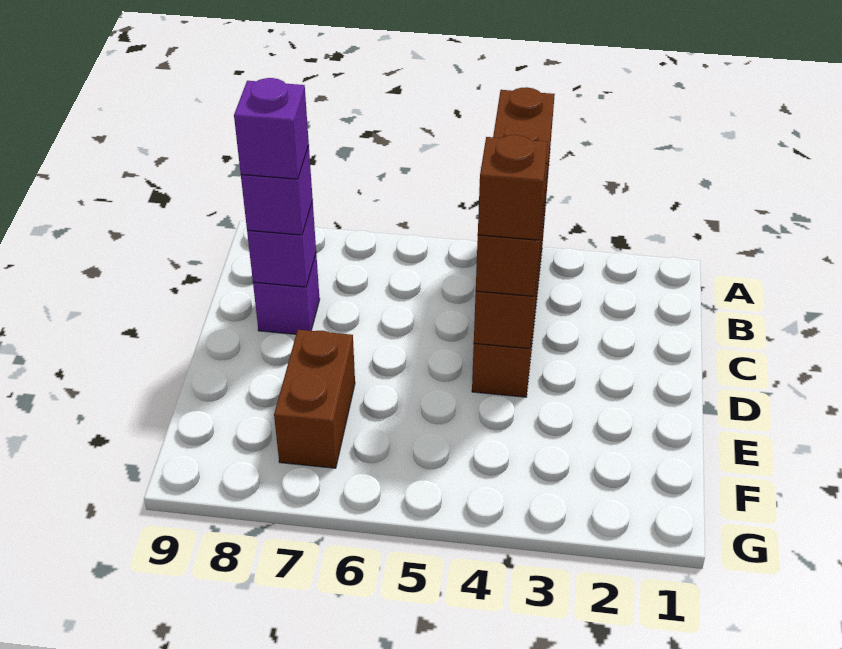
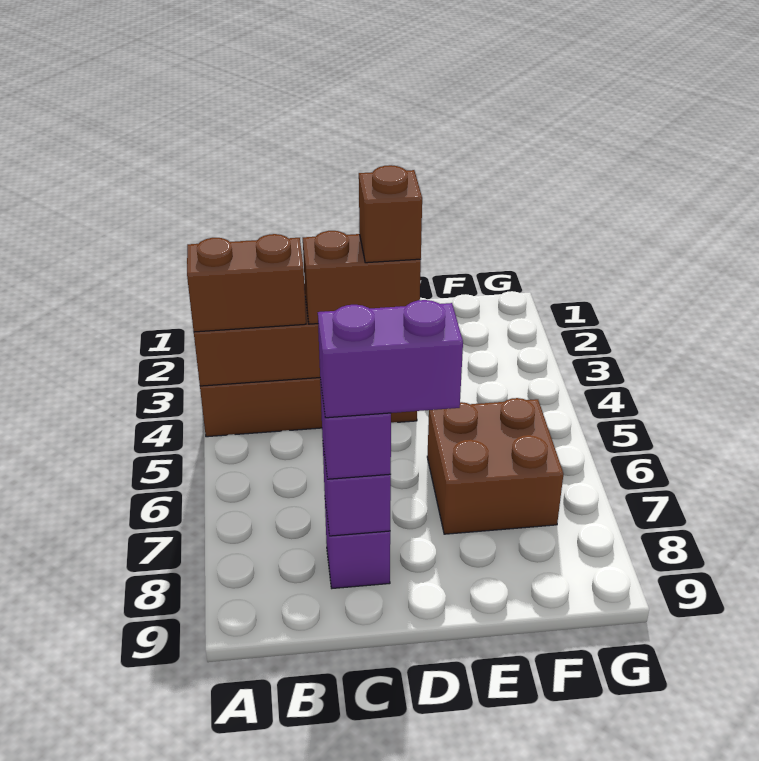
purple brick C8 level 4 -> purple brick C8:D8 level 4
brown brick E7:F7 level 1 -> brown brick E6:F7 level 1

